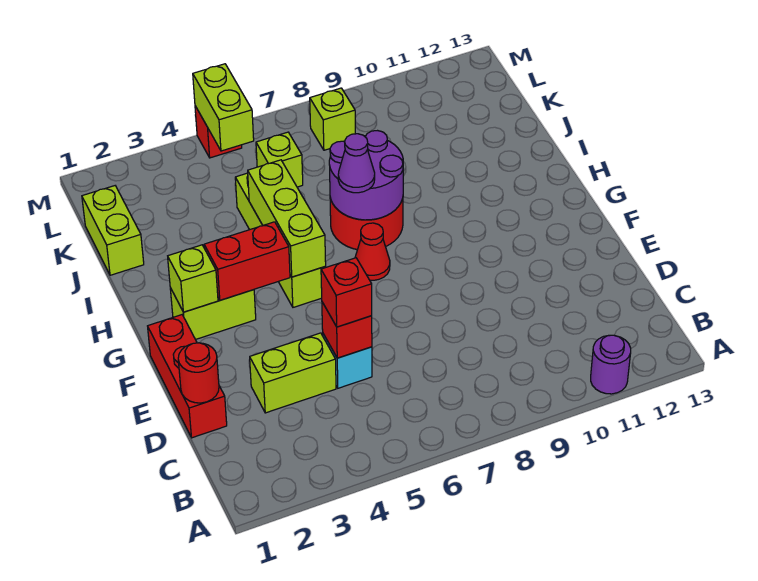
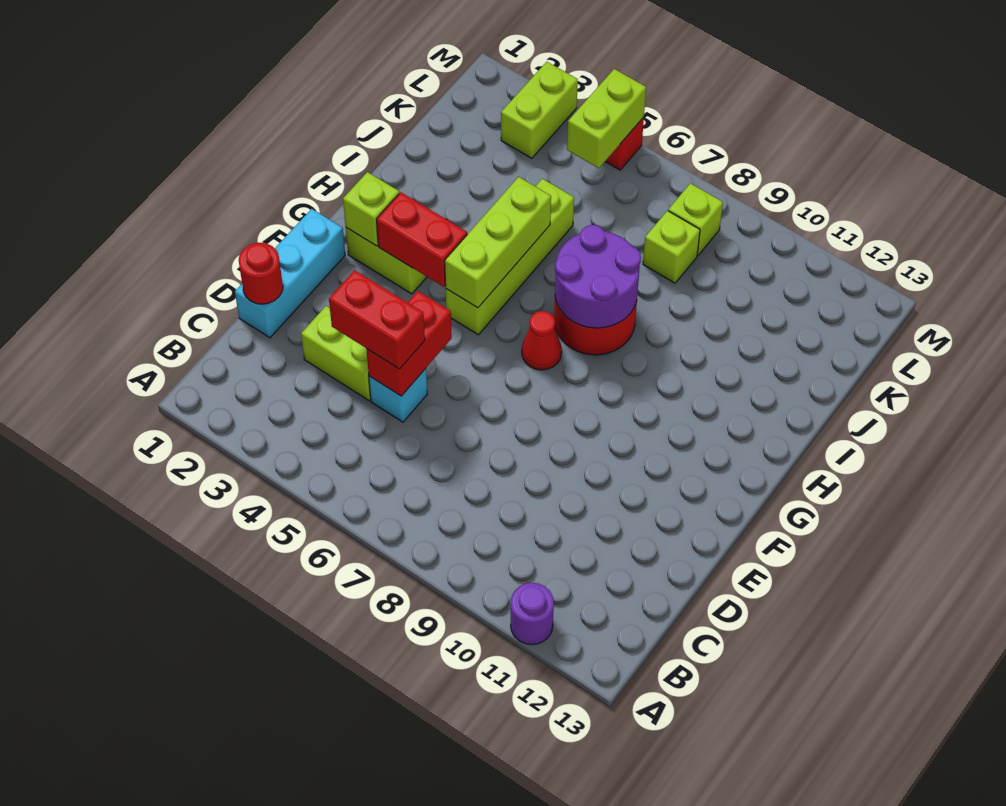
red brick D1:F1 level 1 -> cyan brick D1:F1 level 1
red brick D5 level 2 -> red brick D5:E5 level 2
red brick D5 level 3 -> red brick D4:D5 level 3
purple cone H7 level 3 -> none
lime brick J1:K1 level 1 -> lime brick L3:M3 level 1
lime brick K6 level 1 -> lime brick K8 level 1

